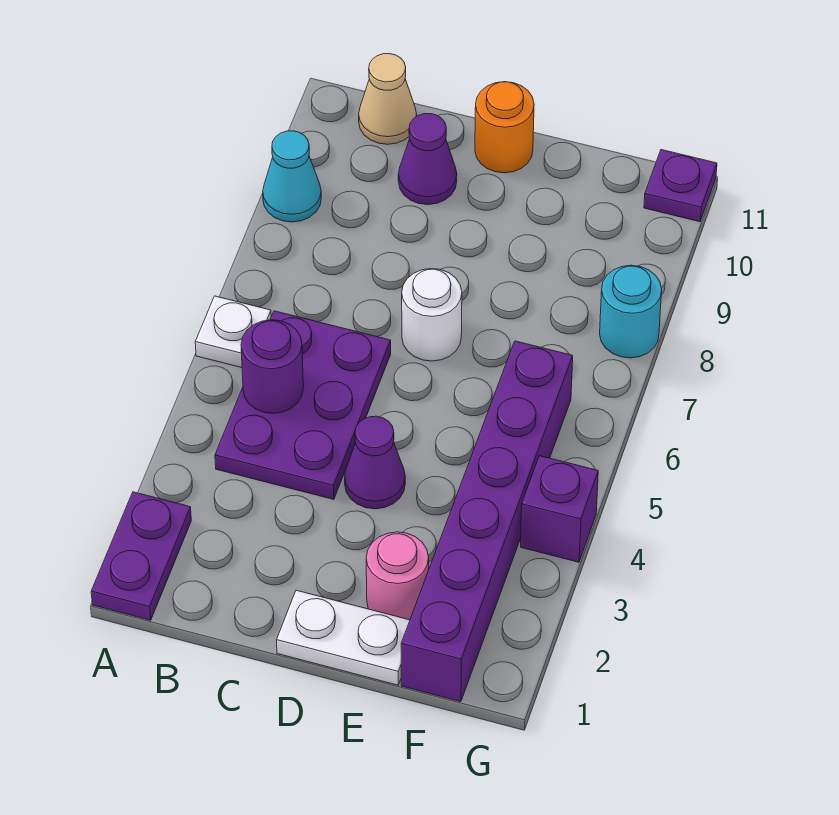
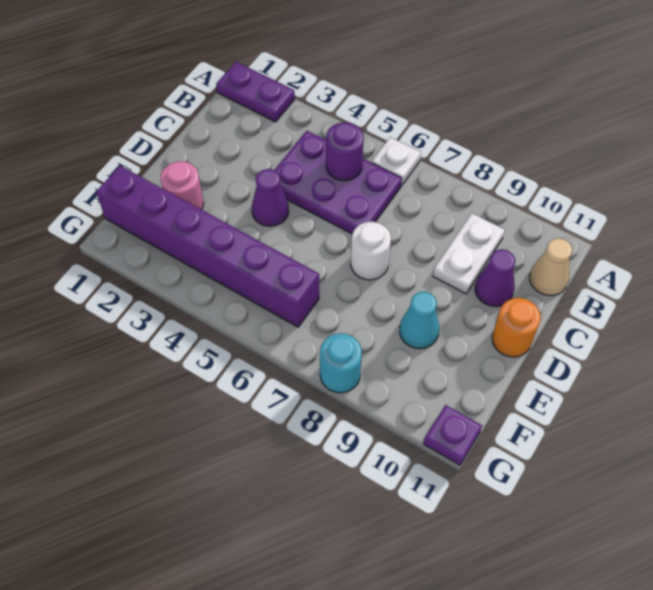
cyan cone A9 level 1 -> cyan cone E9 level 1
white plate D1:E1 level 1 -> white plate B9:C9 level 1
purple brick G4 level 1 -> none

